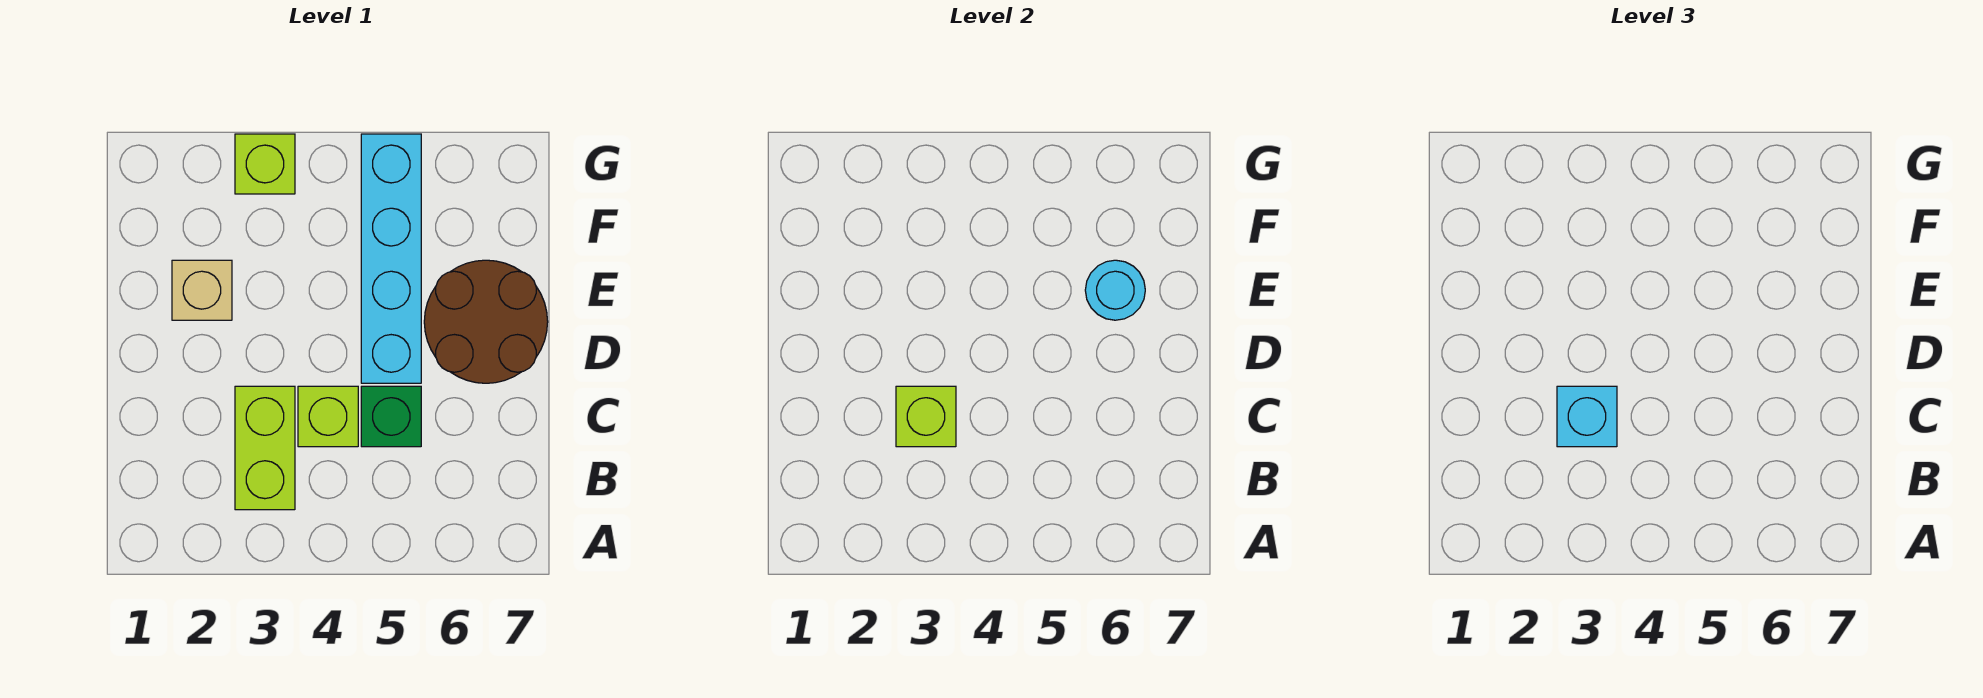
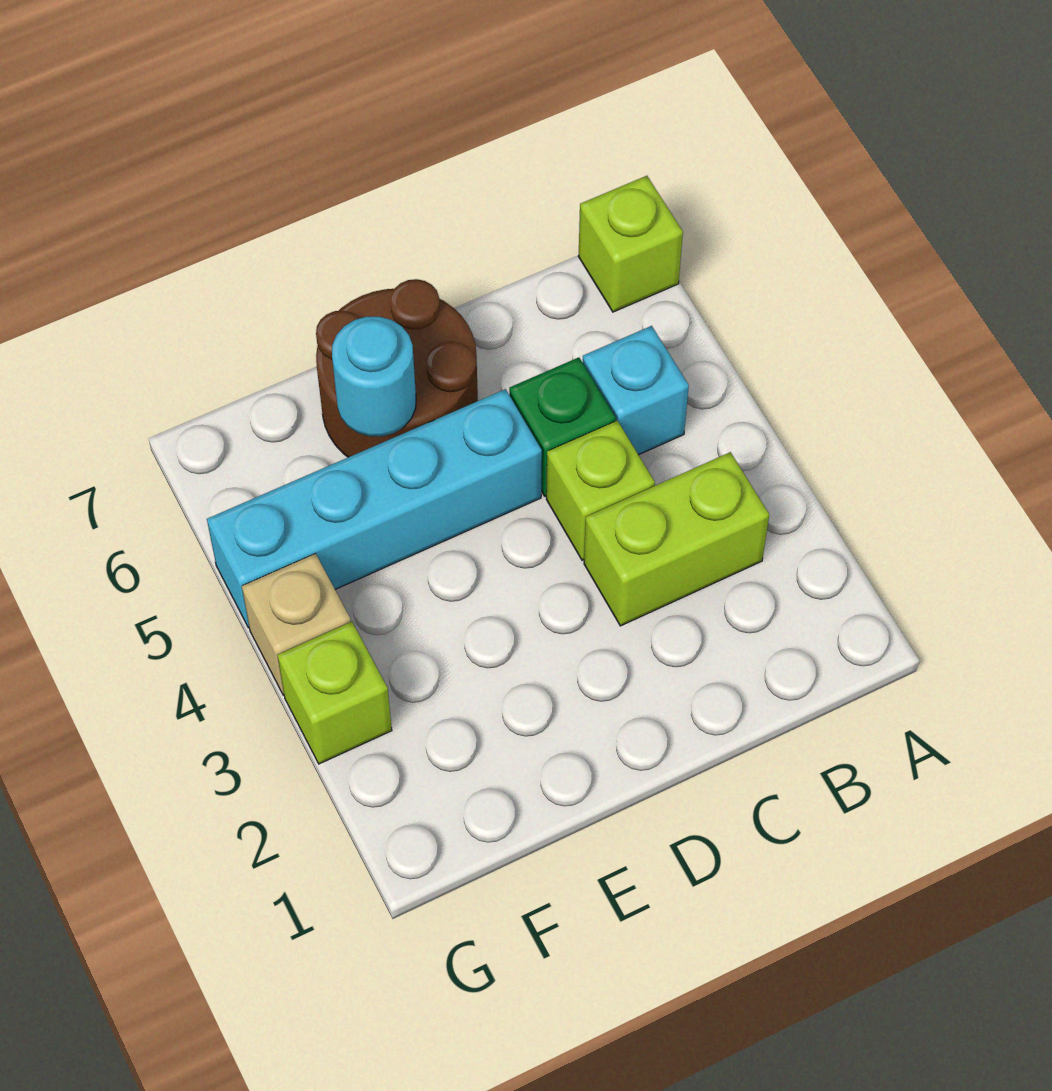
lime brick C3 level 2 -> lime brick A7 level 1
cyan brick C3 level 3 -> cyan brick B5 level 1
tan brick E2 level 1 -> tan brick G4 level 1

